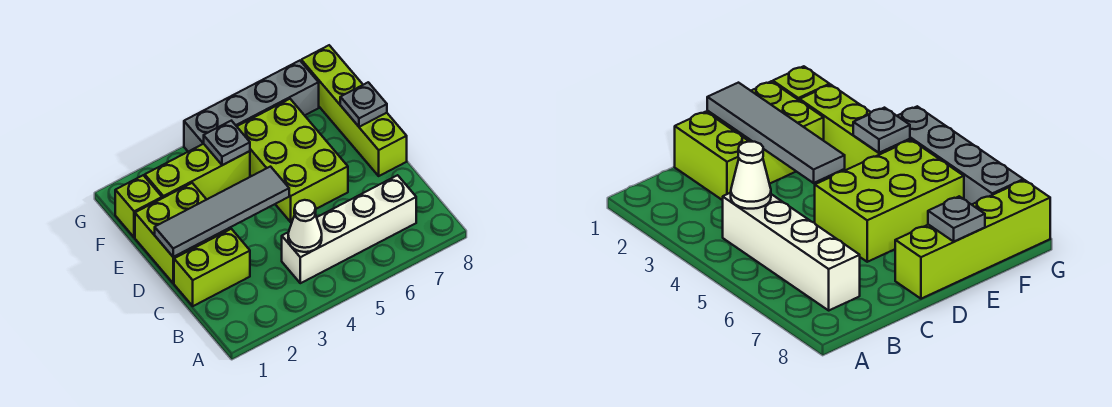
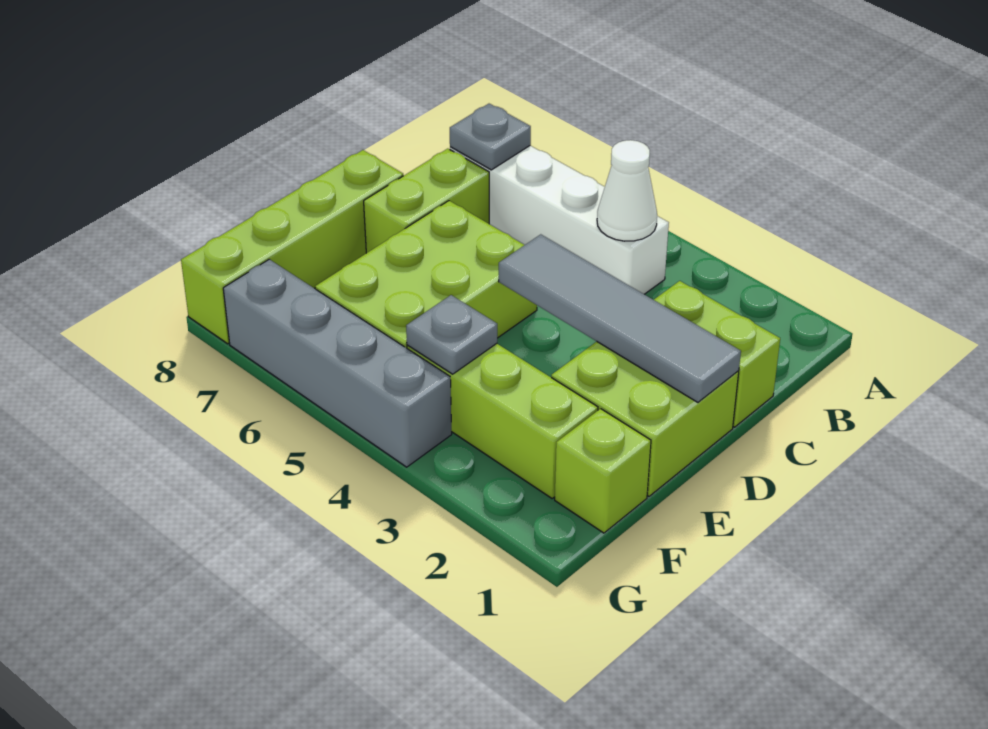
none -> lime brick C7:D7 level 1
grey plate E8 level 2 -> grey plate B7 level 2

